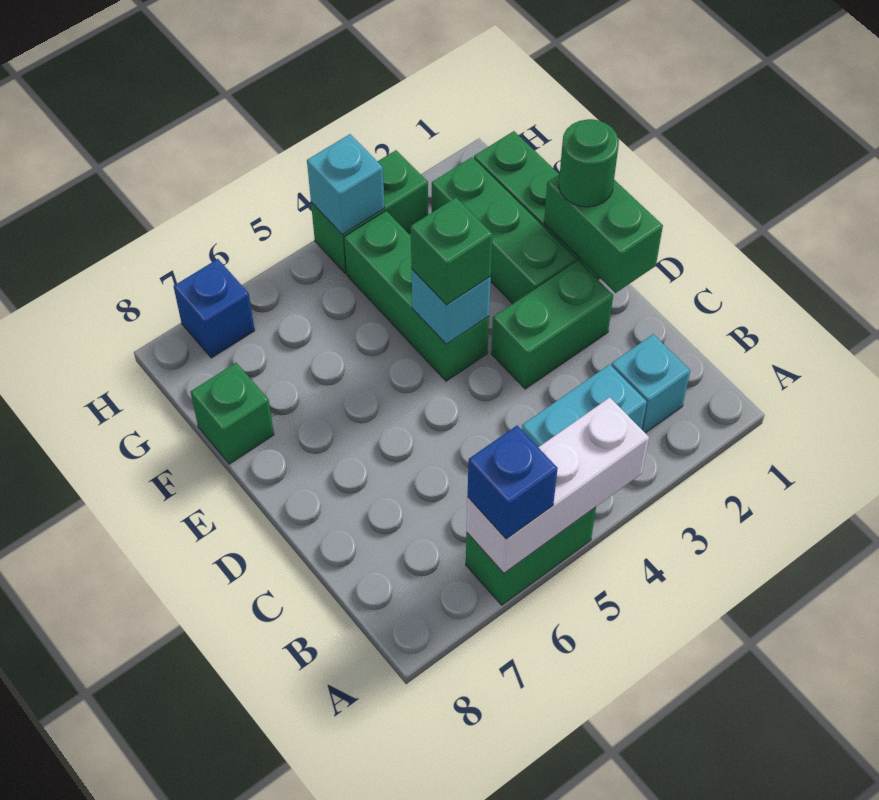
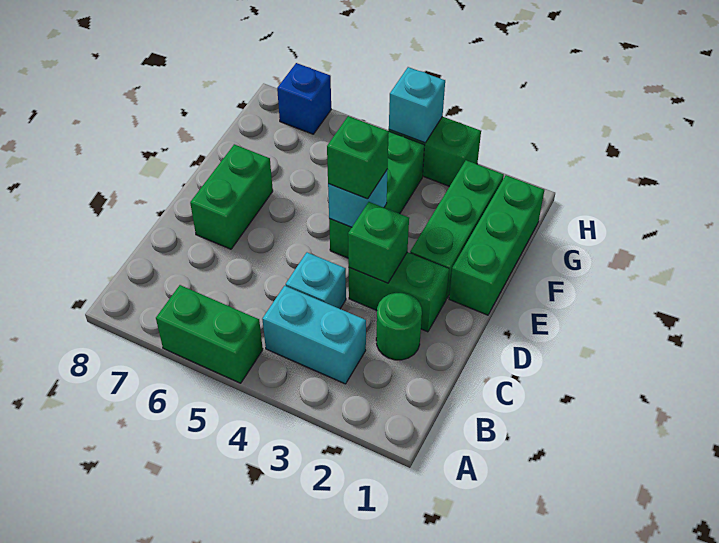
white brick A4:A6 level 2 -> none
blue brick A6 level 3 -> none
cyan brick B2 level 1 -> cyan brick C4 level 1
green brick D1:E1 level 2 -> green brick D7:E7 level 1
green round brick E1 level 3 -> green round brick C2 level 1
green brick F8 level 1 -> green brick D3 level 2

